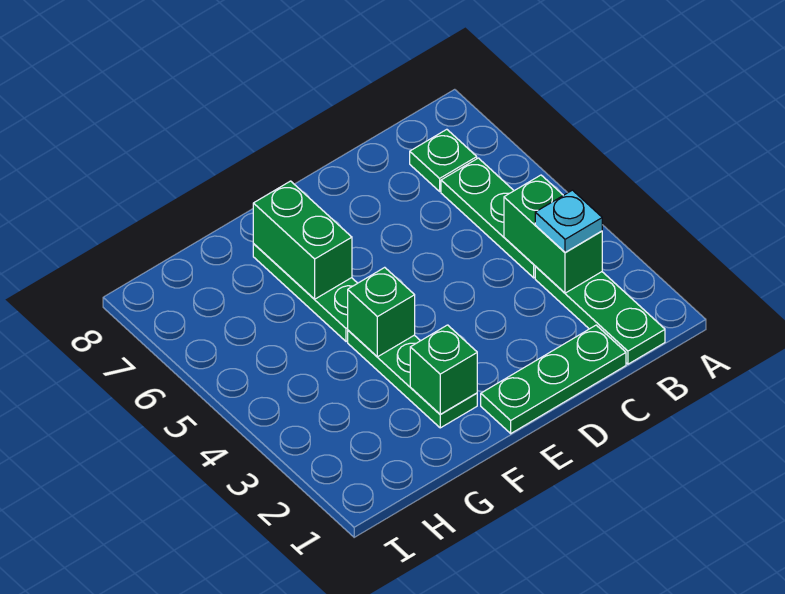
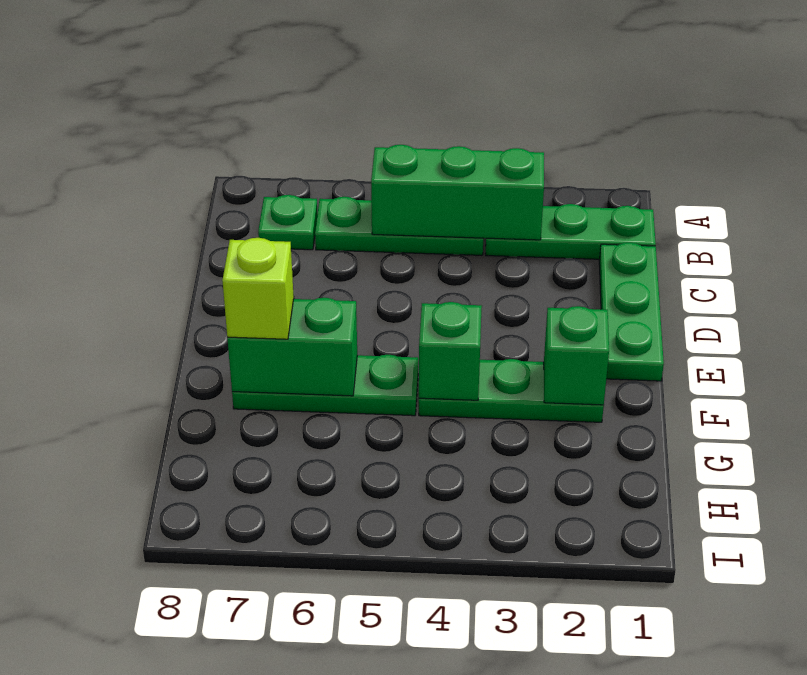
green brick B3:B4 level 2 -> green brick B3:B5 level 2
cyan plate B3 level 3 -> none
none -> lime brick F7 level 3

